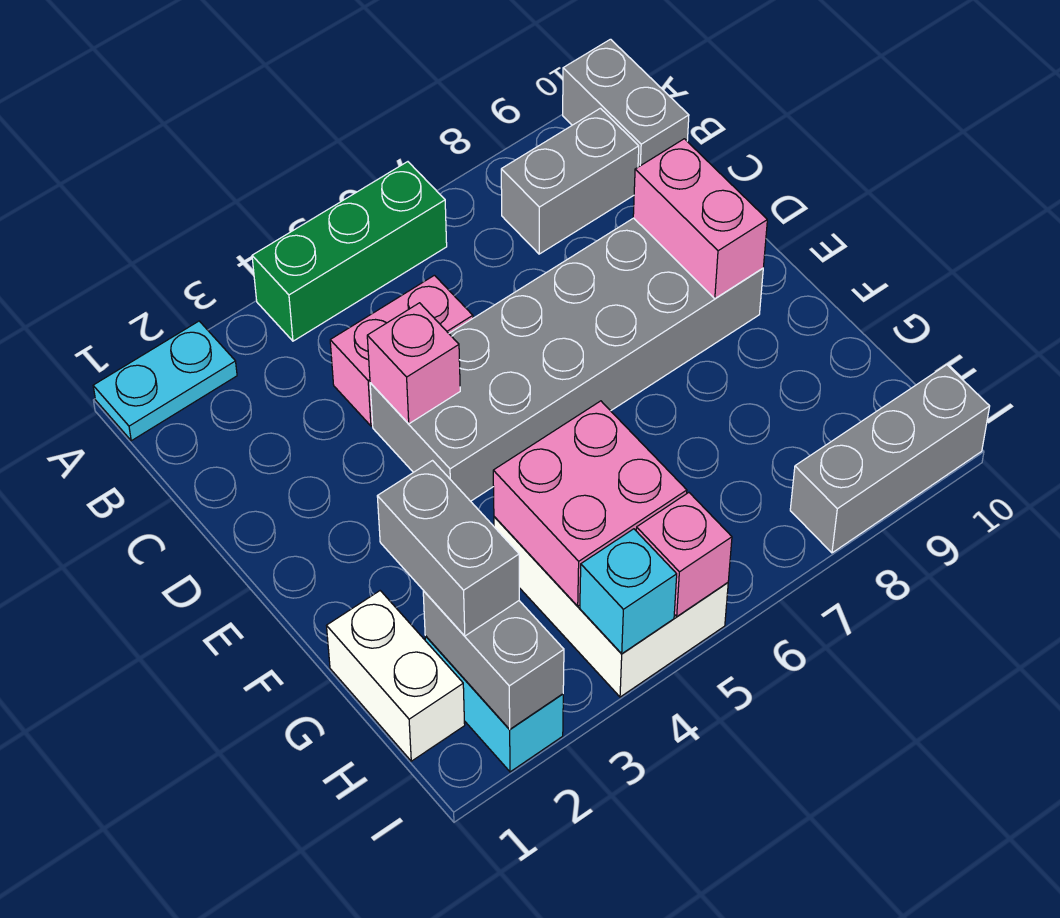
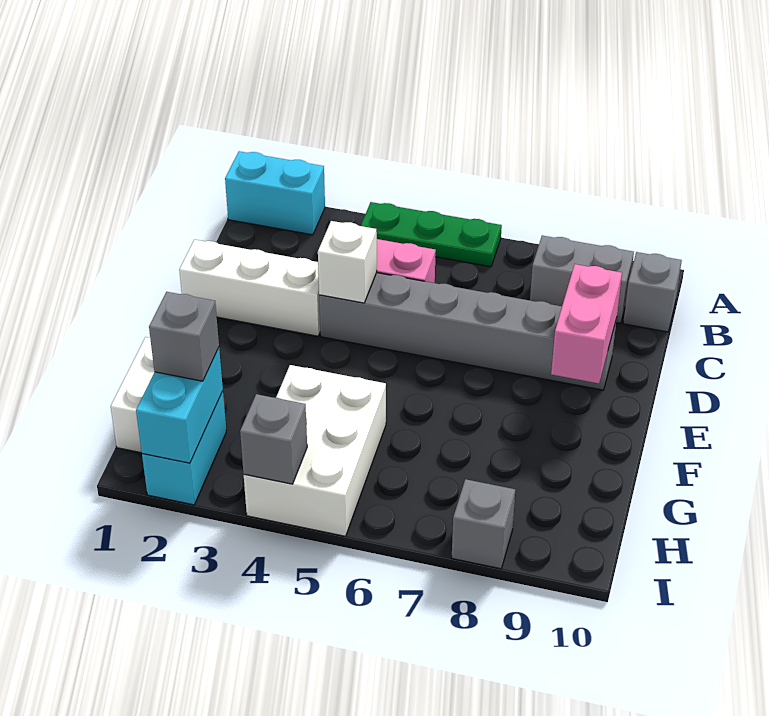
cyan plate A1:A2 level 1 -> cyan brick A1:A2 level 1
green brick A4:A6 level 1 -> green plate A4:A6 level 1
grey brick A10:B10 level 1 -> grey brick B10 level 1
none -> white brick D1:D3 level 1
grey brick D4:E9 level 1 -> grey brick D4:D9 level 1
pink brick D4 level 2 -> white brick D4 level 2
grey brick G2:H2 level 3 -> grey brick H2 level 3
pink brick G4:H5 level 2 -> none
grey brick H2:I2 level 2 -> cyan brick H2:I2 level 2
cyan brick I4 level 2 -> grey brick I4 level 2
pink brick I5 level 2 -> none
grey brick I8:I10 level 1 -> grey brick I8 level 1

